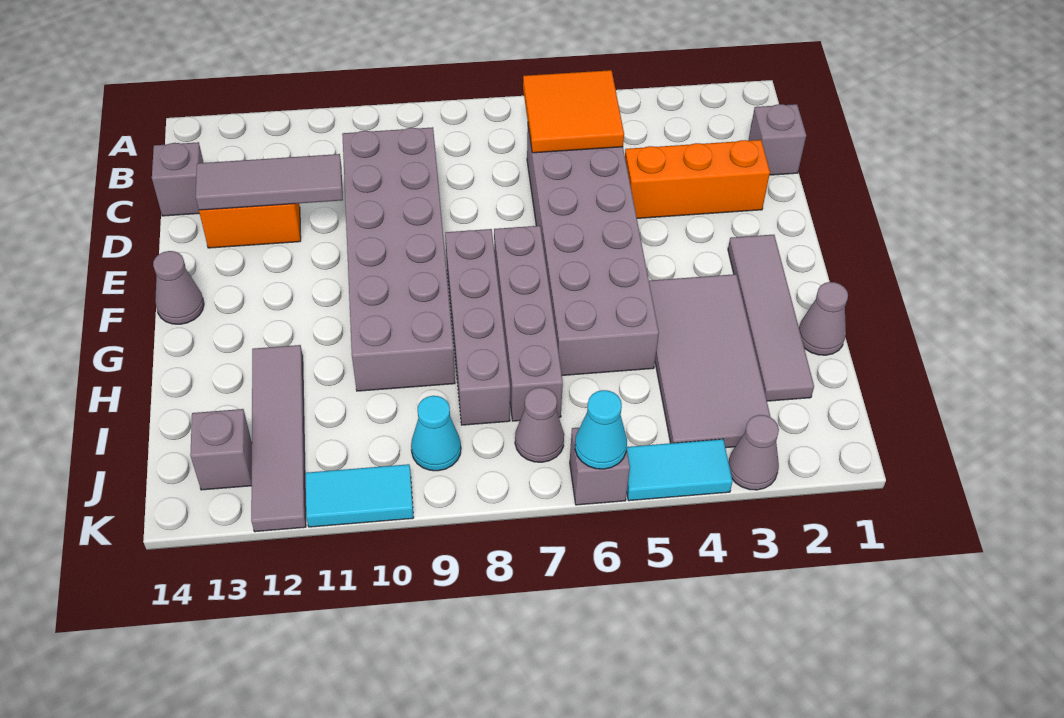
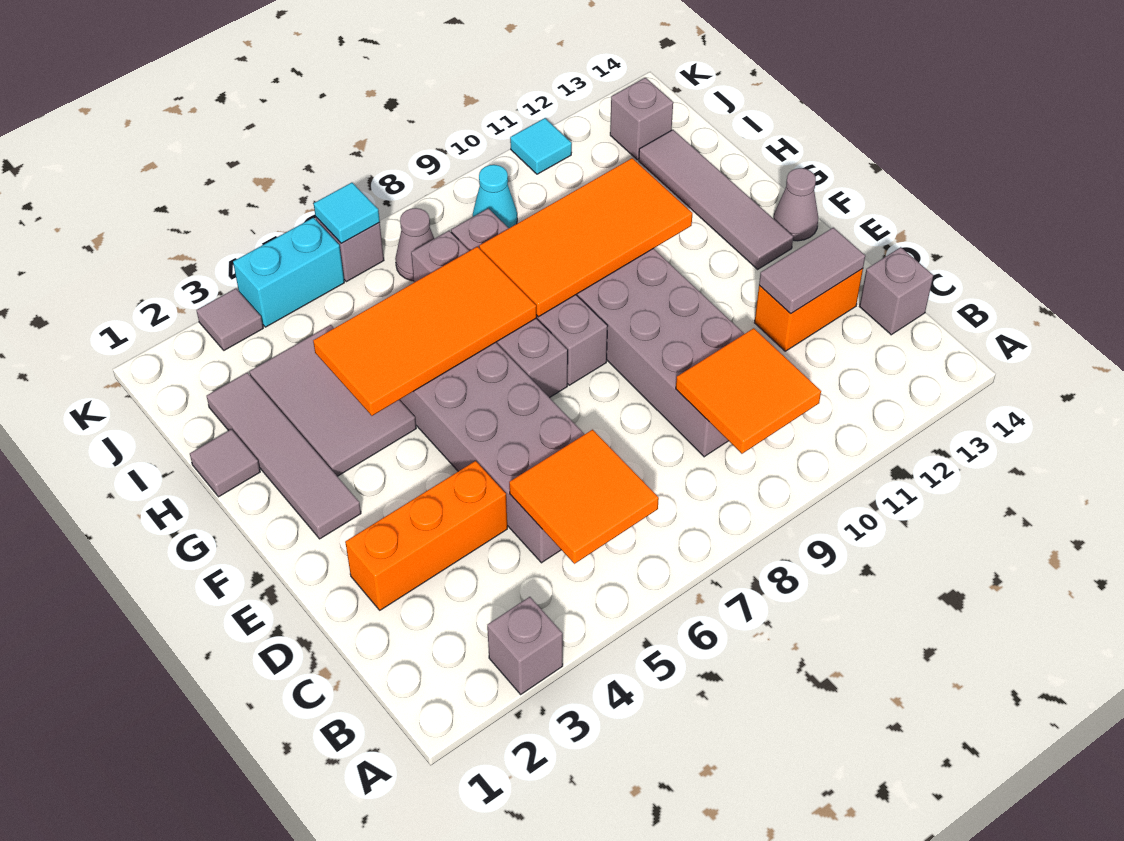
none -> orange tile B9:C10 level 2
grey brick C1 level 1 -> grey brick A3 level 1
grey tile D11:D13 level 2 -> grey tile D12:D13 level 2
grey tile G3:J4 level 1 -> grey tile G3:I4 level 1
none -> orange tile G4:H7 level 2
none -> orange tile G8:H11 level 2
grey cone H1 level 1 -> grey tile H1 level 1
grey tile H12:K12 level 1 -> grey tile F13:I13 level 1
grey cone K3 level 1 -> grey tile K3 level 1
cyan tile K4:K5 level 1 -> cyan brick K4:K5 level 1
cyan cone K6 level 2 -> cyan tile K6 level 2
cyan tile K10:K11 level 1 -> cyan tile K11 level 1

